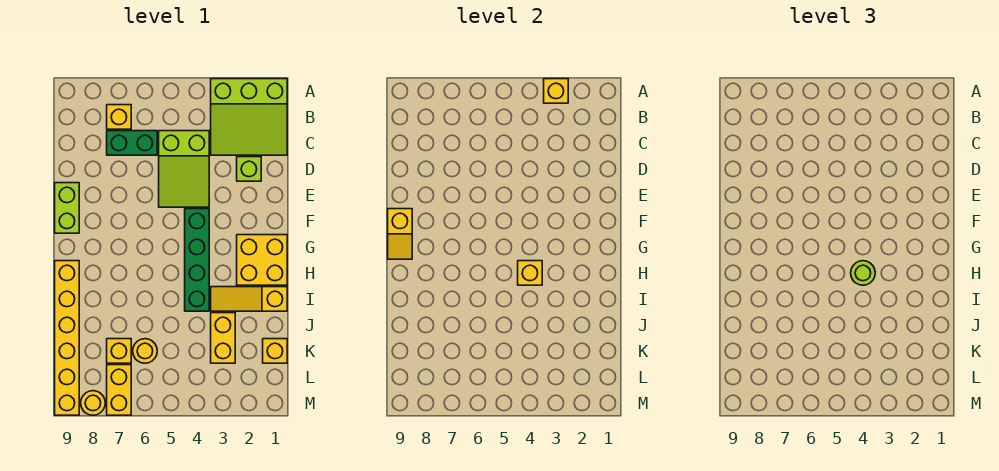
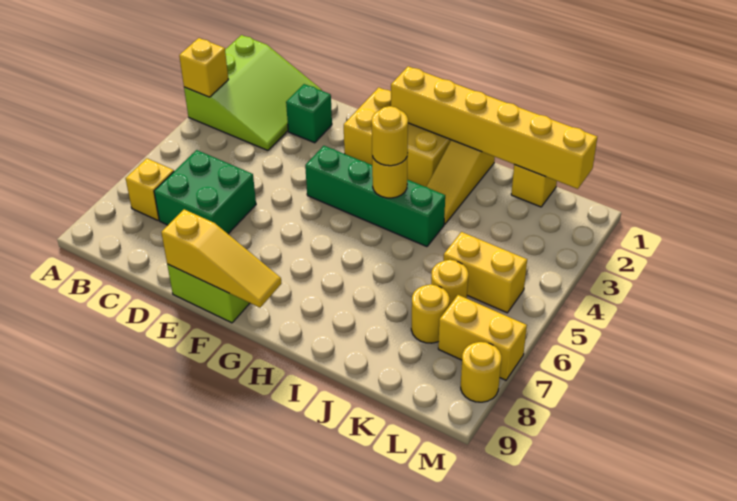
lime slope C4:E5 level 1 top C -> none
green brick C6:C7 level 1 -> green brick C6:D7 level 1
lime brick D2 level 1 -> green brick D2 level 1
yellow slope F9:G9 level 2 top F -> yellow slope E9:G9 level 2 top E
yellow brick G1:H2 level 1 -> yellow brick F1:H2 level 1
yellow brick H4 level 2 -> yellow round brick H4 level 2
lime round brick H4 level 3 -> yellow round brick H4 level 3
yellow brick H9:M9 level 1 -> yellow brick G1:L1 level 2
yellow brick J3:K3 level 1 -> yellow brick K5:L5 level 1
yellow brick K7 level 1 -> yellow round brick K7 level 1

